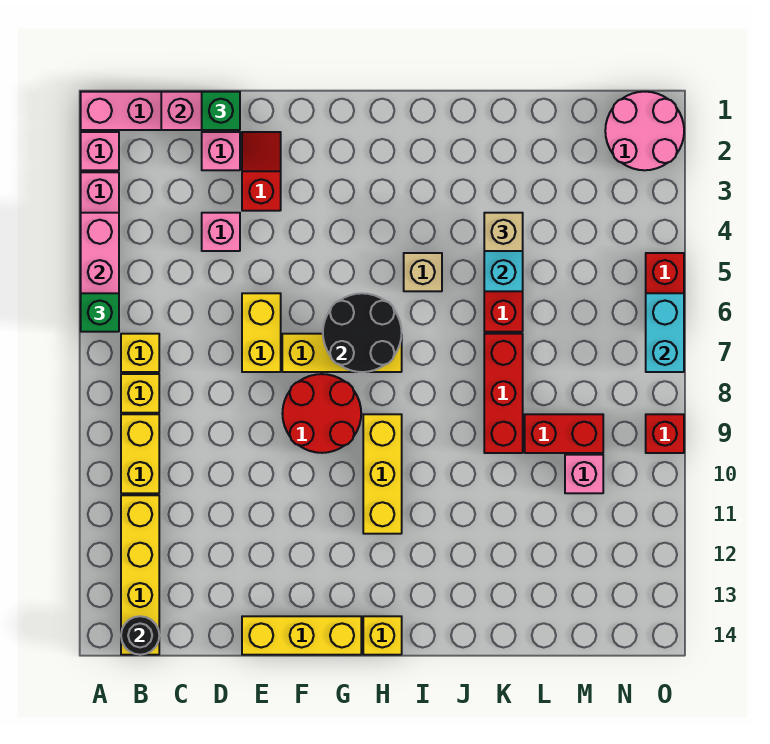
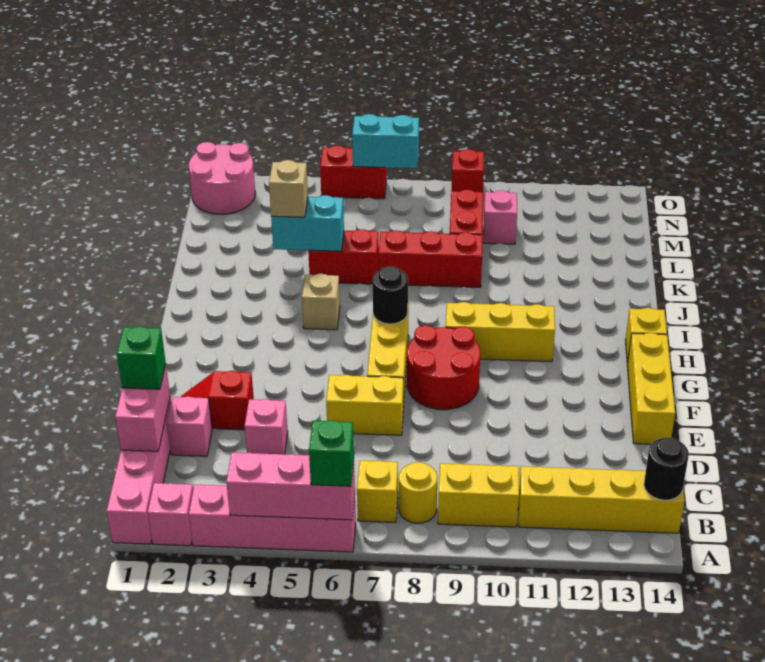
yellow brick B8 level 1 -> yellow round brick B8 level 1
black round brick G6:H7 level 2 -> black round brick H7 level 2

